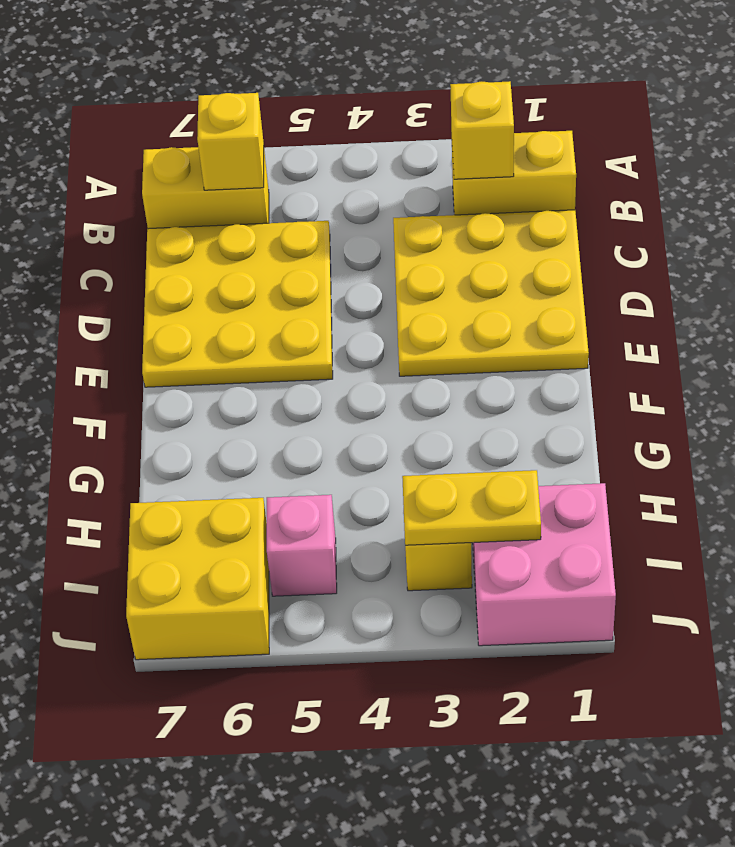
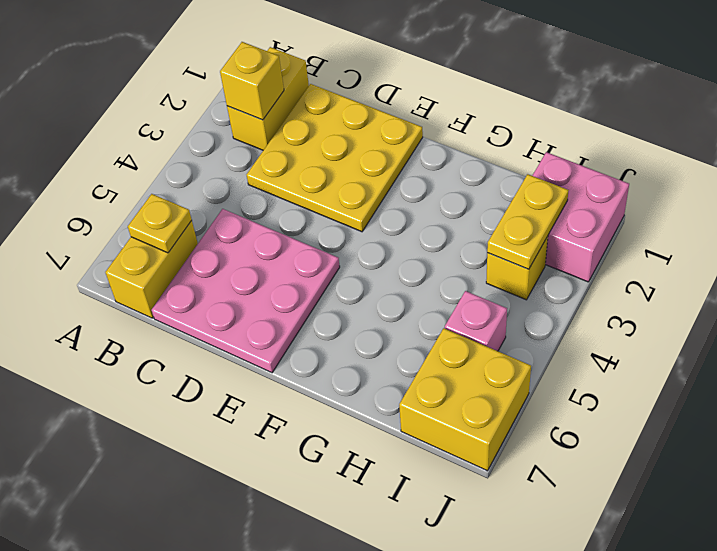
yellow brick B6 level 2 -> yellow plate B6 level 2
yellow plate C5:E7 level 1 -> pink plate C5:E7 level 1

